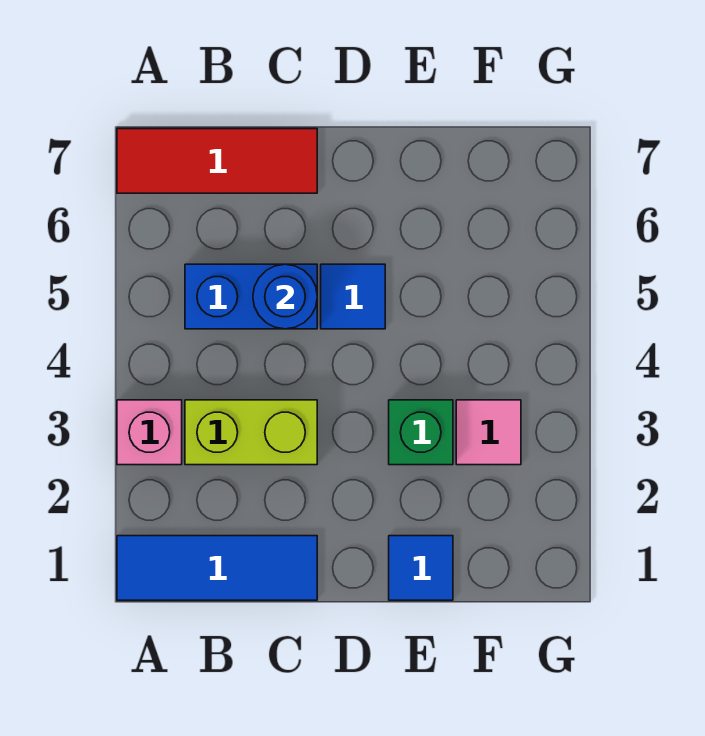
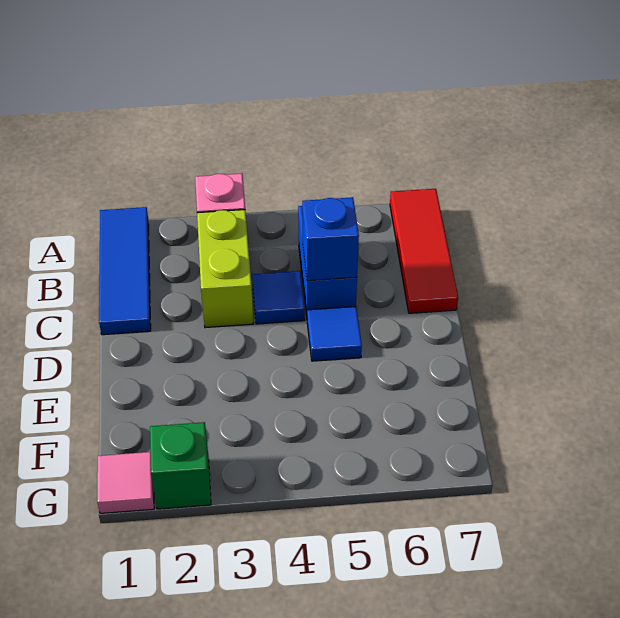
blue round brick C5 level 2 -> blue brick C5 level 2
blue tile E1 level 1 -> blue tile C4 level 1
green brick E3 level 1 -> green brick G2 level 1
pink tile F3 level 1 -> pink tile G1 level 1

